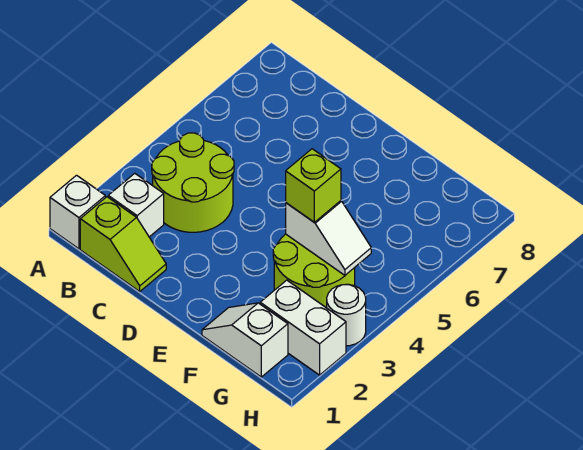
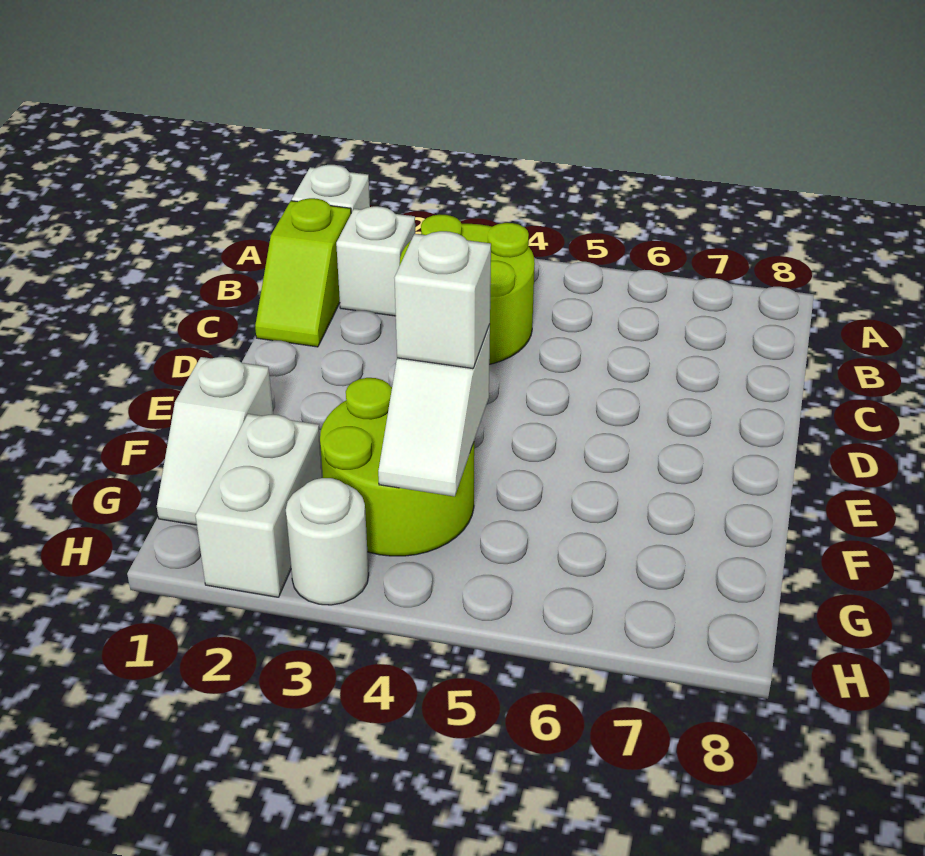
white slope F1:G1 level 1 top G -> white slope F1:G1 level 1 top F
lime brick F4 level 3 -> white brick F4 level 3

